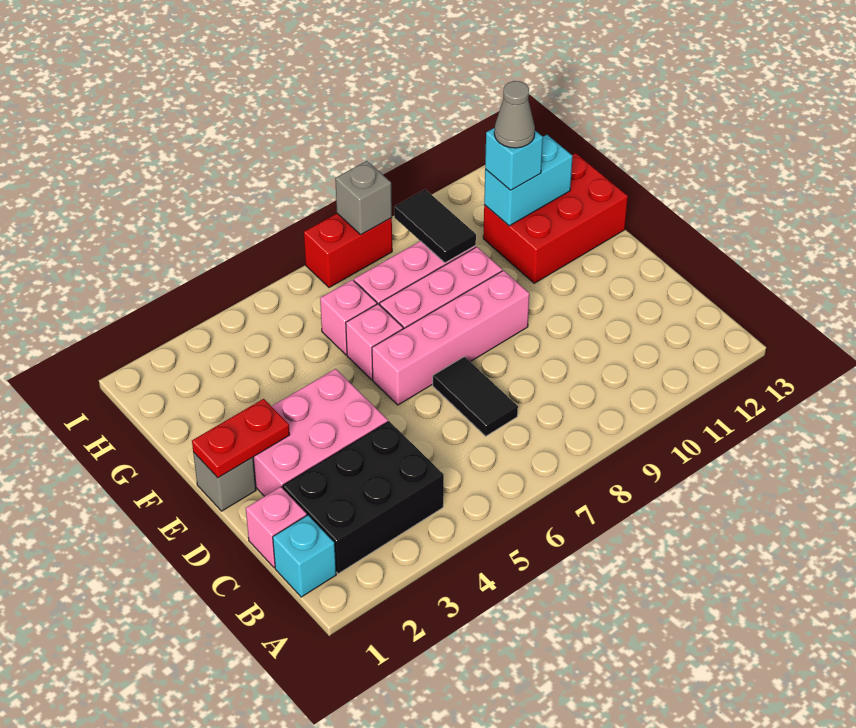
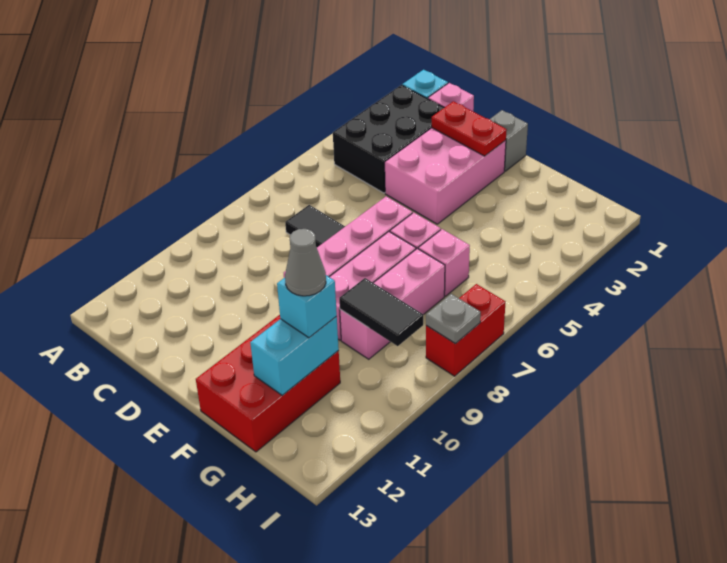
red plate E1:E2 level 2 -> red plate D2:E2 level 2
grey brick I8 level 2 -> grey plate I8 level 2

